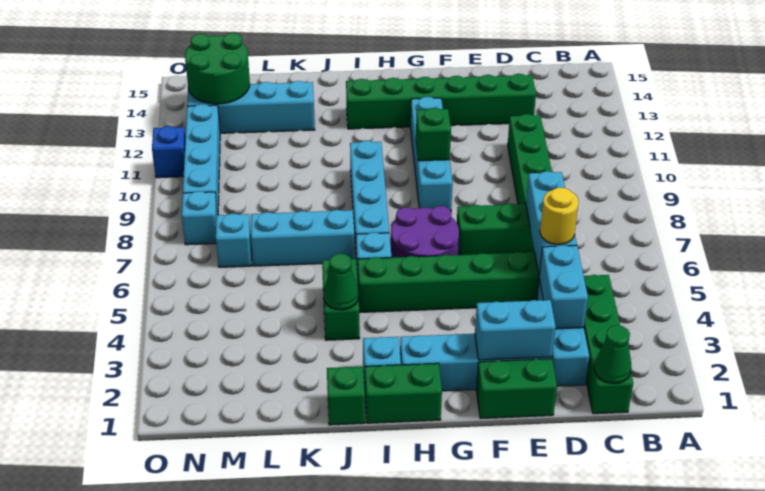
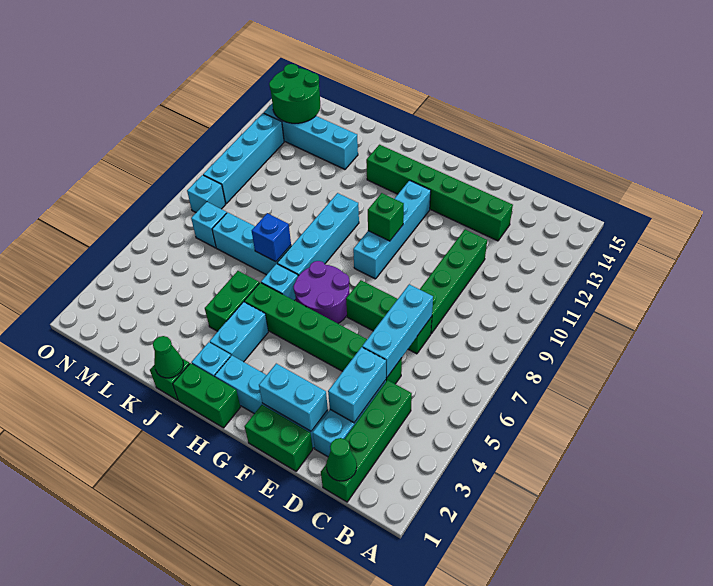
yellow round brick D5 level 3 -> none
none -> cyan brick I3:I4 level 1
green cone J4 level 2 -> green cone J1 level 2
blue brick O11 level 1 -> blue brick J7 level 2

